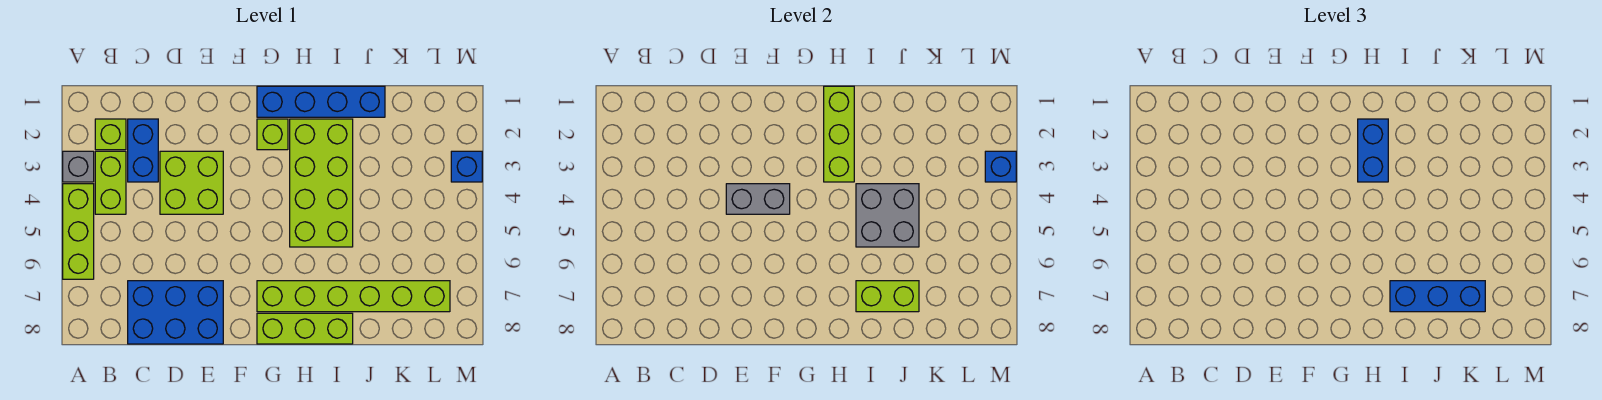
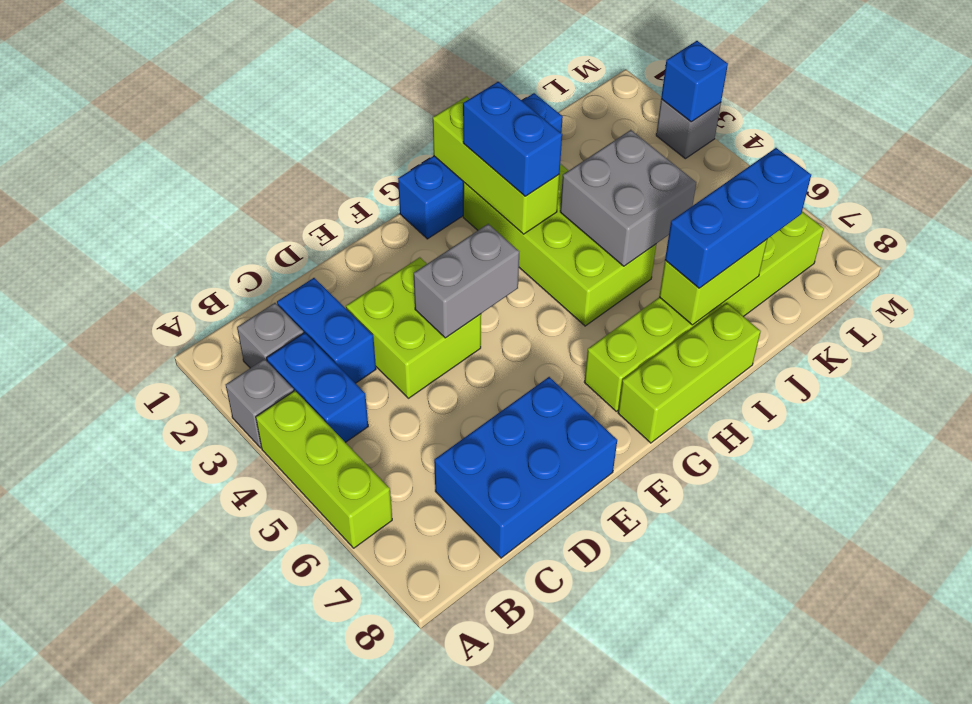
lime brick B2 level 1 -> grey brick B2 level 1
lime brick B3:B4 level 1 -> blue brick B3:B4 level 1
lime brick G2 level 1 -> none
blue brick M3 level 1 -> grey brick M3 level 1

